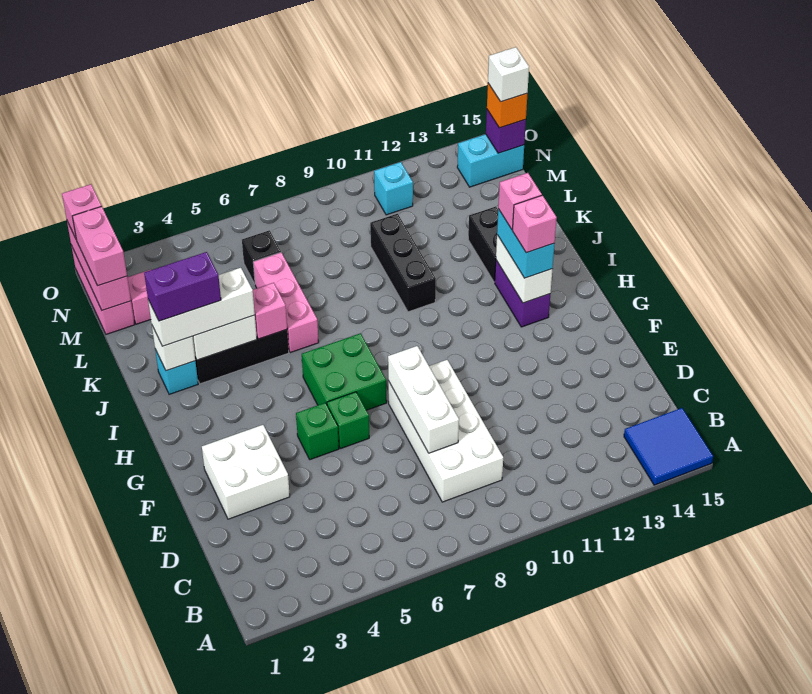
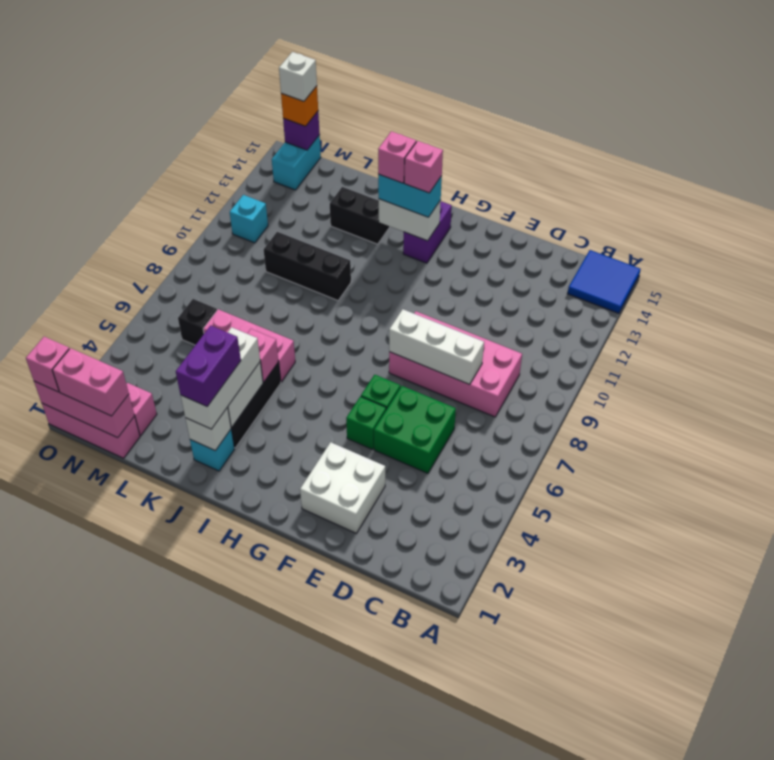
white brick C8:F9 level 1 -> pink brick C8:F9 level 1
green brick G6:H7 level 1 -> green brick D5:E6 level 1
purple brick H13:I13 level 1 -> purple brick H13:H14 level 1

